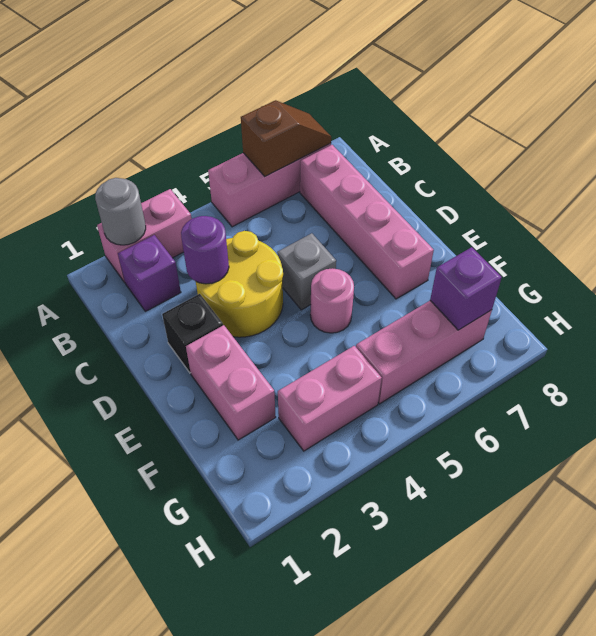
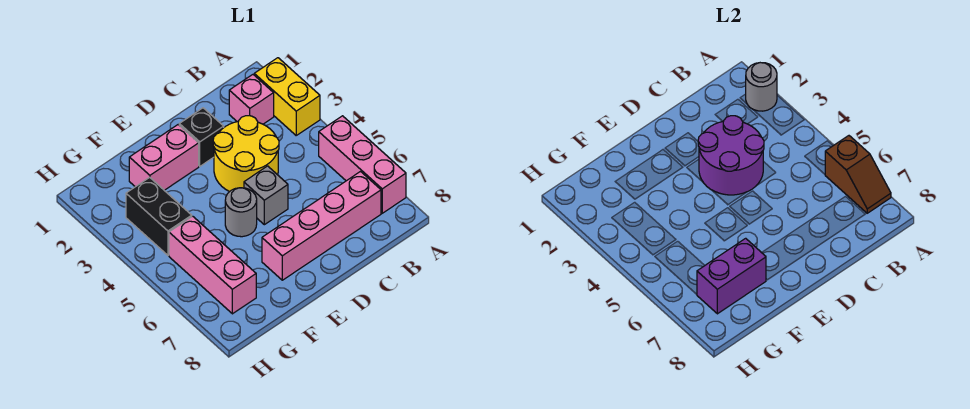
pink brick A2:A3 level 1 -> yellow brick A2:A3 level 1
purple brick B2 level 1 -> pink brick B2 level 1
purple round brick C3 level 2 -> purple round brick C3:D4 level 2
pink round brick E5 level 1 -> grey round brick E5 level 1
pink brick G3:G4 level 1 -> black brick G3:G4 level 1
purple brick G7 level 2 -> purple brick F7:G7 level 2

